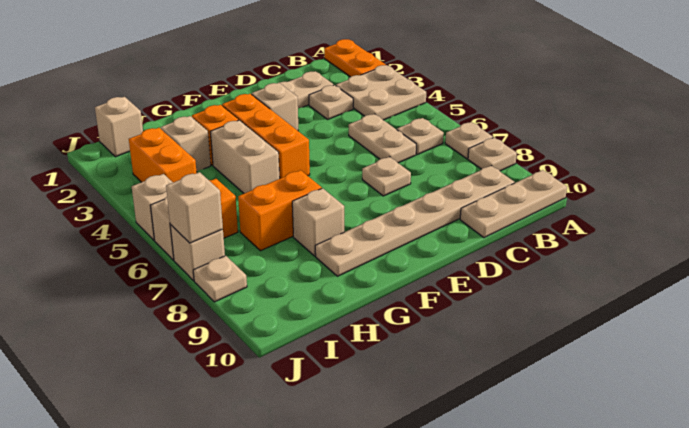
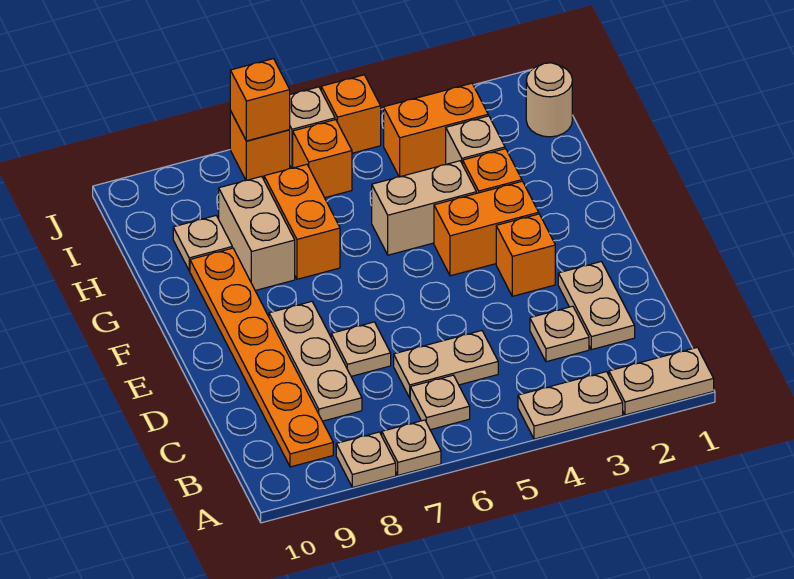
orange plate A1:A2 level 1 -> tan plate A1:A2 level 1
tan plate A3:B4 level 1 -> tan plate A3:A4 level 1
tan plate A10:C10 level 1 -> tan plate C8:E8 level 1
tan plate B9:G9 level 1 -> orange plate B9:G9 level 1
tan brick E3 level 1 -> orange brick E3 level 1
orange brick F3:F5 level 1 -> orange brick F3:F4 level 1
tan brick G8 level 1 -> tan brick G8:H8 level 1
tan brick I1 level 1 -> tan round brick I1 level 1
tan brick J5 level 1 -> orange brick J5 level 1
tan brick J7 level 1 -> orange brick J7 level 1
tan brick J7 level 2 -> orange brick J7 level 2
tan plate J8 level 1 -> tan plate H9 level 1

